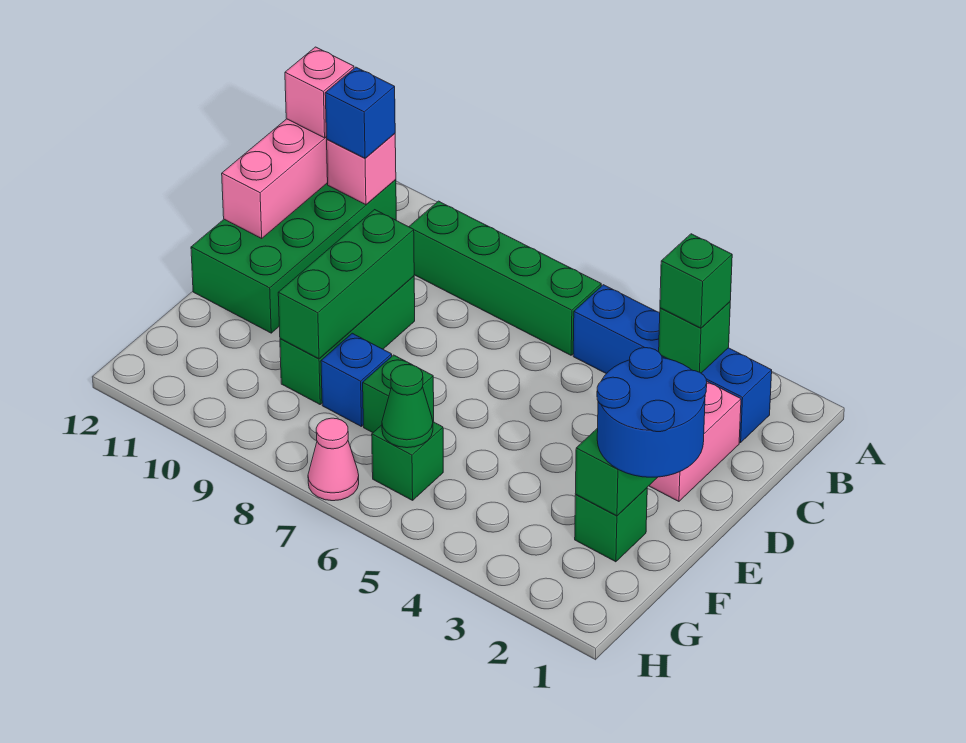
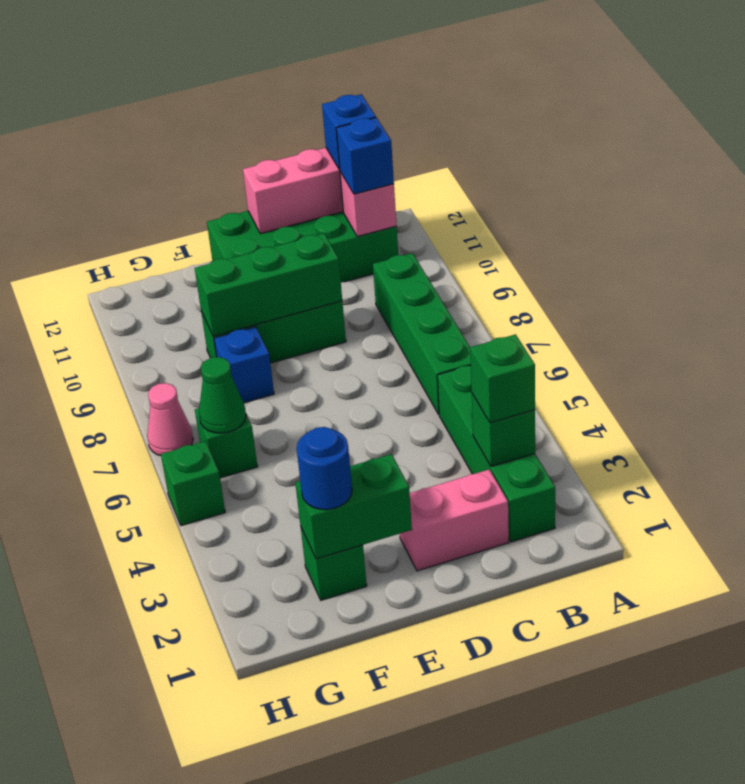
blue brick B2:B5 level 1 -> green brick B2:B5 level 1
pink brick B12 level 3 -> blue brick B12 level 3
blue round brick E1:F2 level 3 -> blue round brick F2 level 3
green brick F7 level 1 -> green brick H5 level 1

